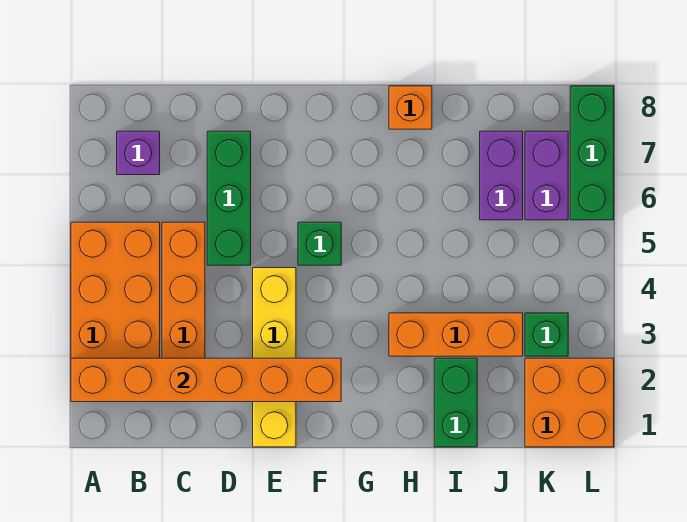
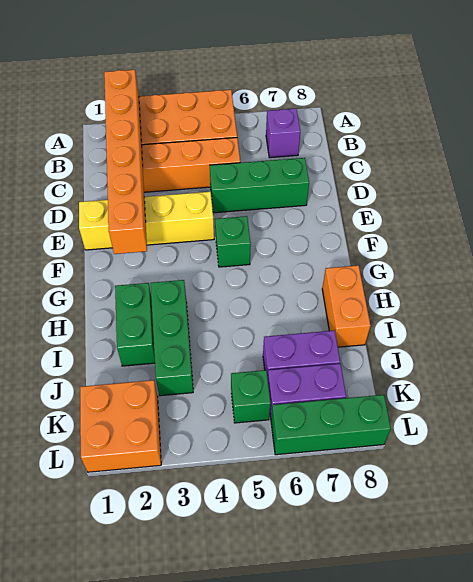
orange brick H3:J3 level 1 -> green brick H3:J3 level 1
orange brick H8 level 1 -> orange brick H8:I8 level 1
green brick I1:I2 level 1 -> green brick H2:I2 level 1
green brick K3 level 1 -> green brick K5 level 1

